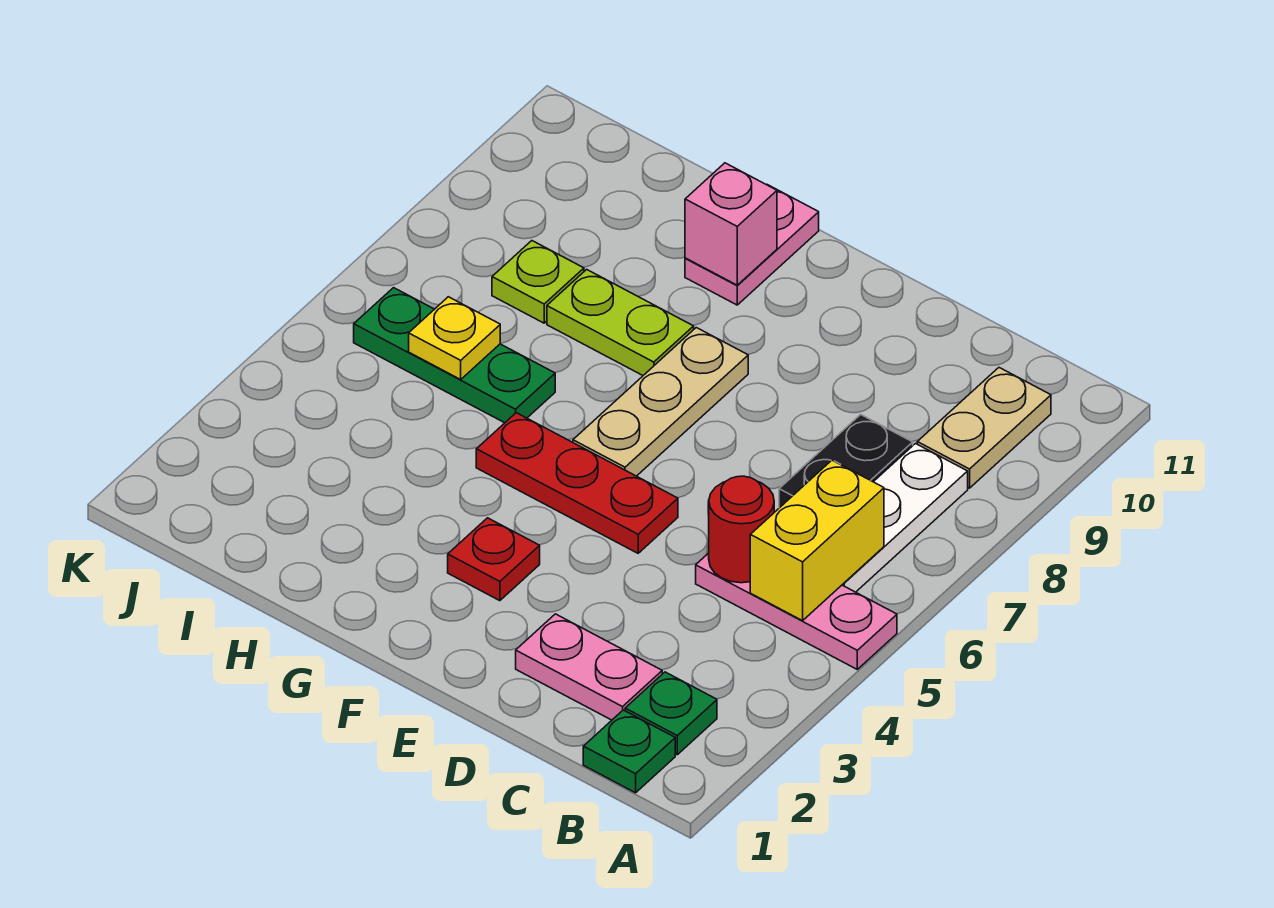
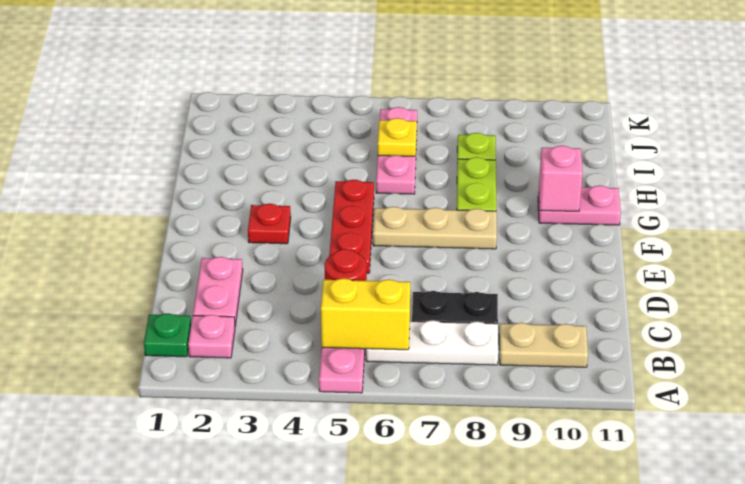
green plate B2 level 1 -> pink plate B2 level 1
green plate H6:J6 level 1 -> pink plate H6:J6 level 1

